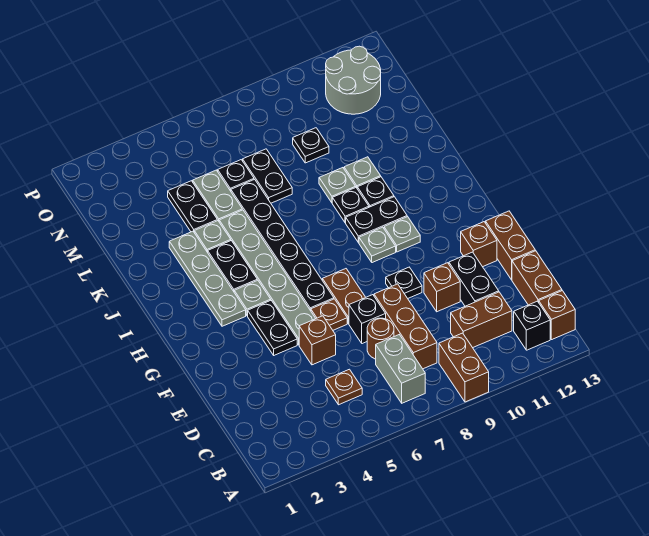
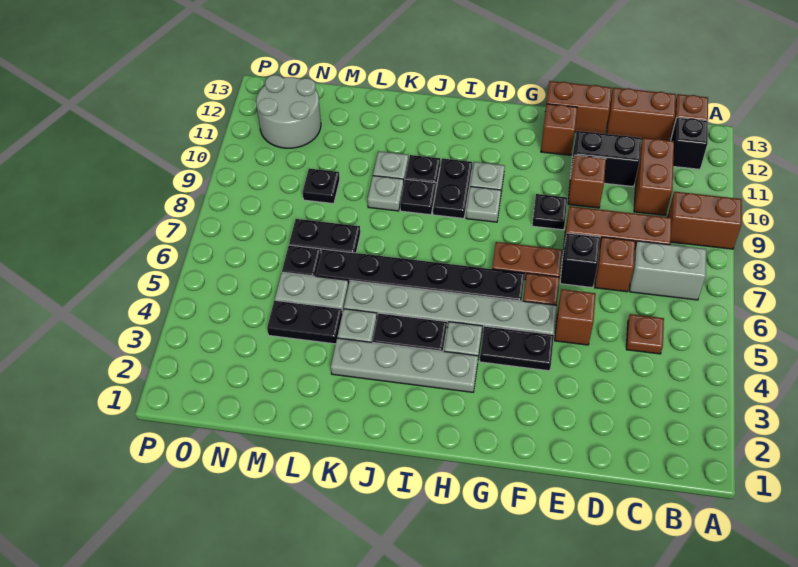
brown round brick D7 level 1 -> brown brick D7 level 1

